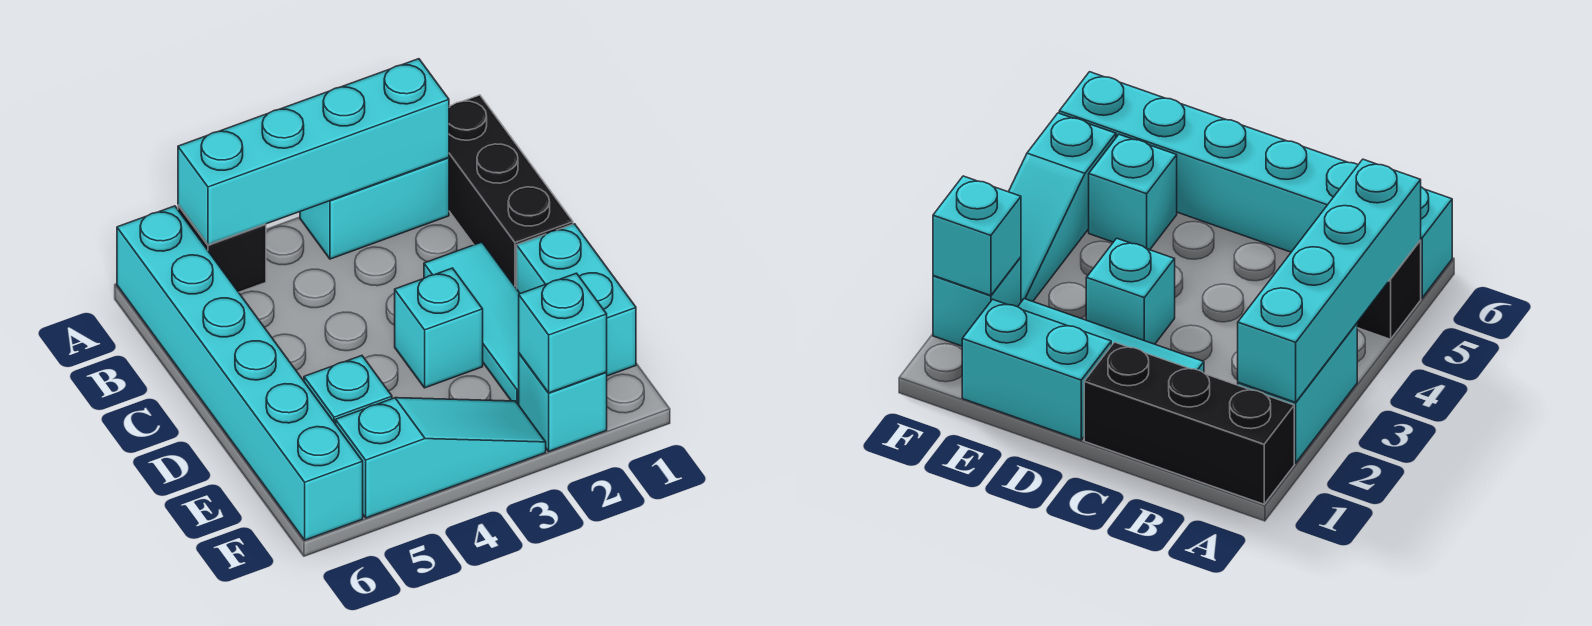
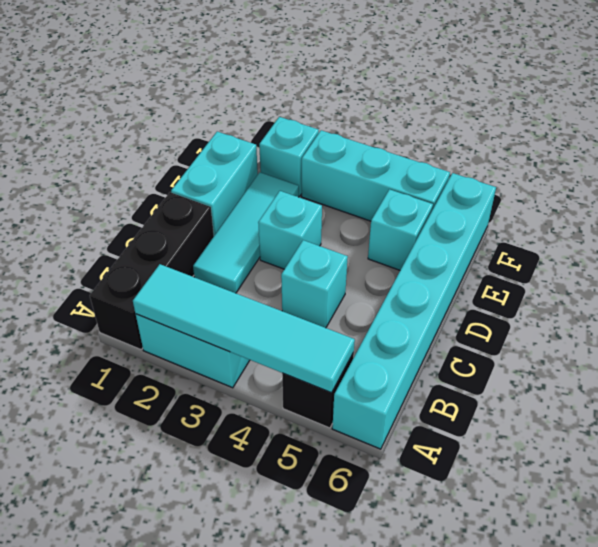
cyan brick A2:A5 level 2 -> cyan tile A2:A5 level 2
cyan brick F2 level 2 -> cyan brick C4 level 1
cyan slope F3:F5 level 1 top 5 -> cyan brick F3:F5 level 1

